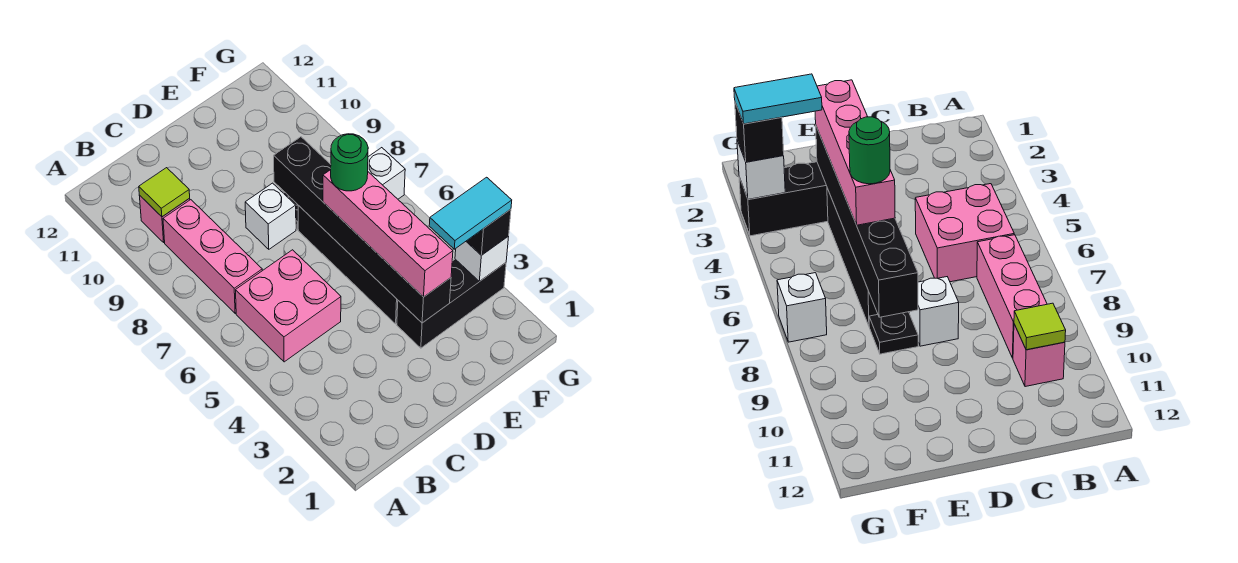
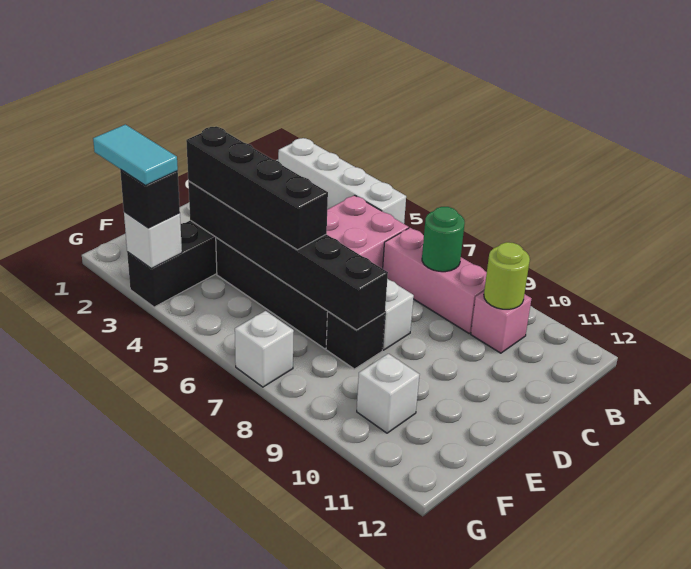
none -> white brick A2:A5 level 1
lime tile B10 level 2 -> lime round brick B10 level 2
pink brick E3:E6 level 3 -> black brick E3:E6 level 3
green round brick E6 level 4 -> green round brick B8 level 2
black plate E8 level 1 -> black brick E8 level 1
cyan tile F3:G3 level 4 -> cyan tile G2:G3 level 4
none -> white brick F10 level 1

